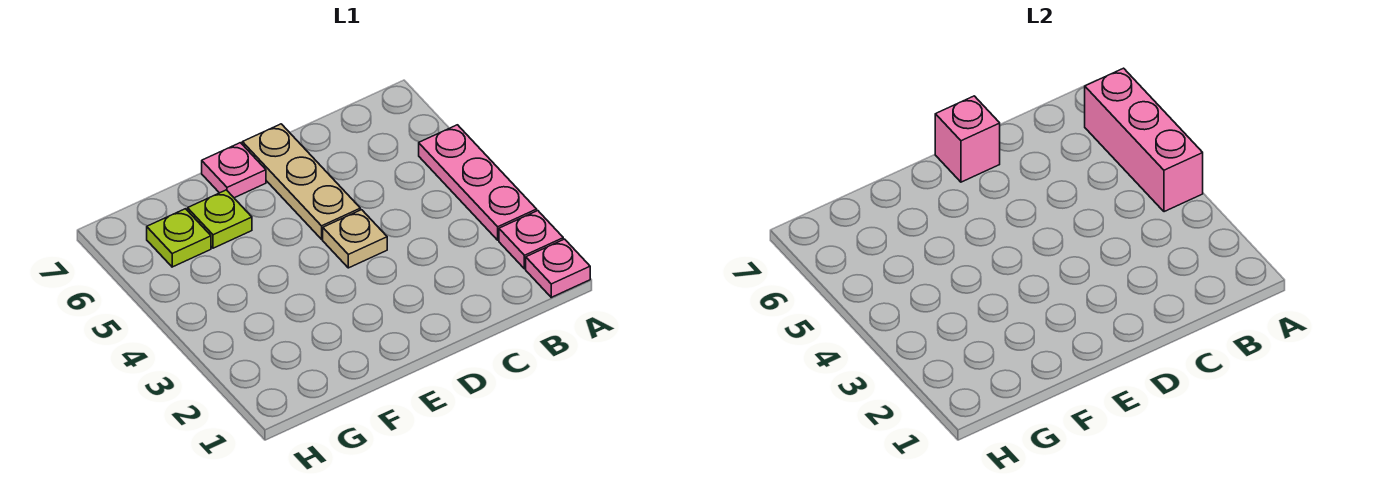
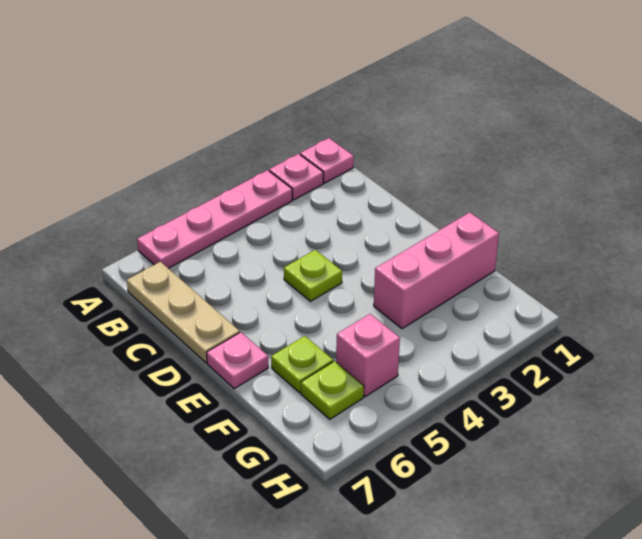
pink plate A3:A5 level 1 -> pink plate A3:A6 level 1
pink brick A4:A6 level 2 -> pink brick F1:F3 level 1
tan plate D4 level 1 -> lime plate D4 level 1
tan plate D5:D7 level 1 -> tan plate B7:D7 level 1
pink brick D7 level 2 -> pink brick G5 level 1

